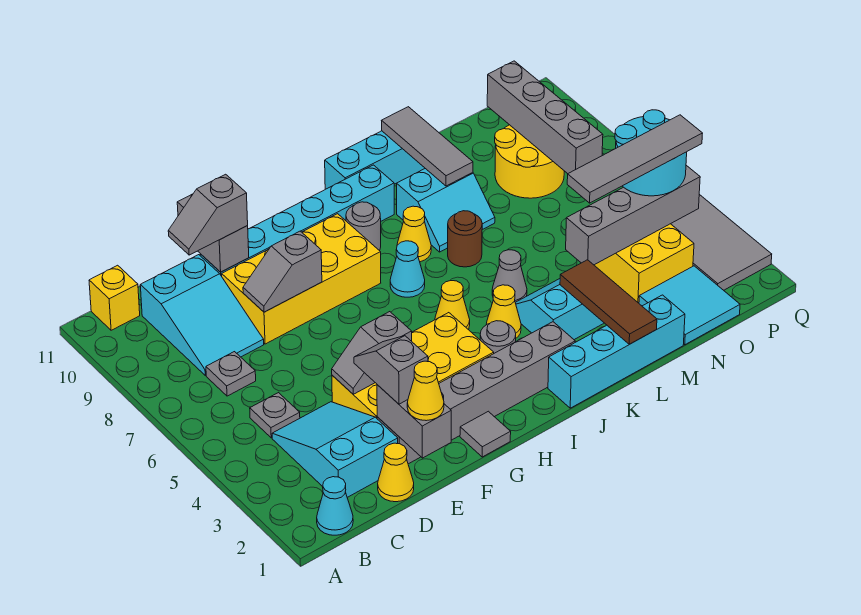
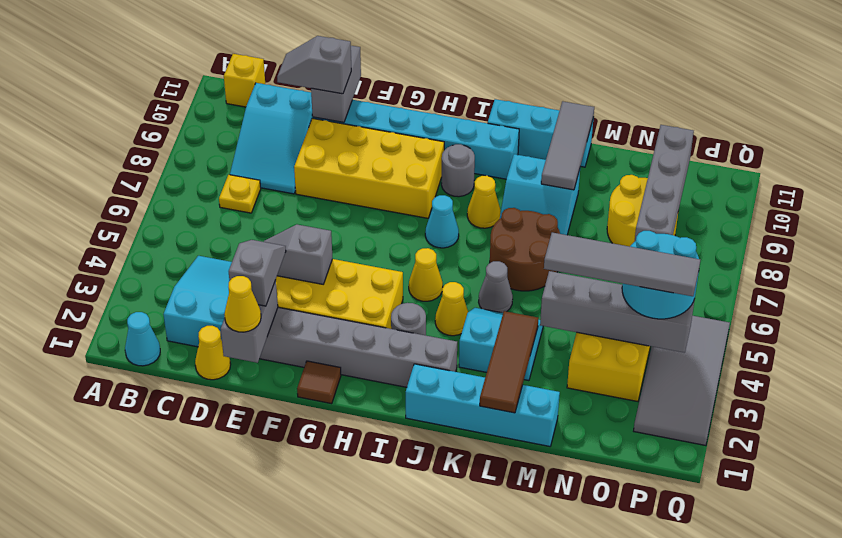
grey plate C5 level 1 -> none
grey plate C7 level 1 -> yellow plate C7 level 1
grey slope E8:F8 level 2 top F -> none
grey tile G1 level 1 -> brown tile G1 level 1
brown round brick K7 level 1 -> brown round brick K6:L7 level 1
cyan tile N1:O2 level 1 -> none

